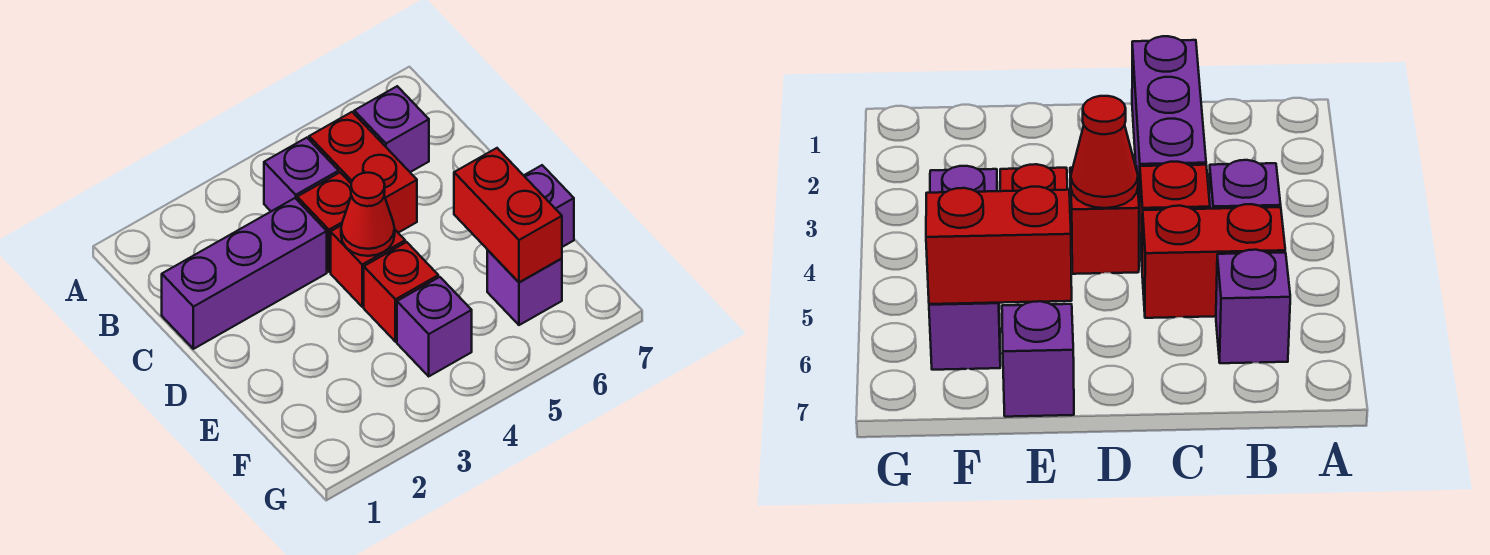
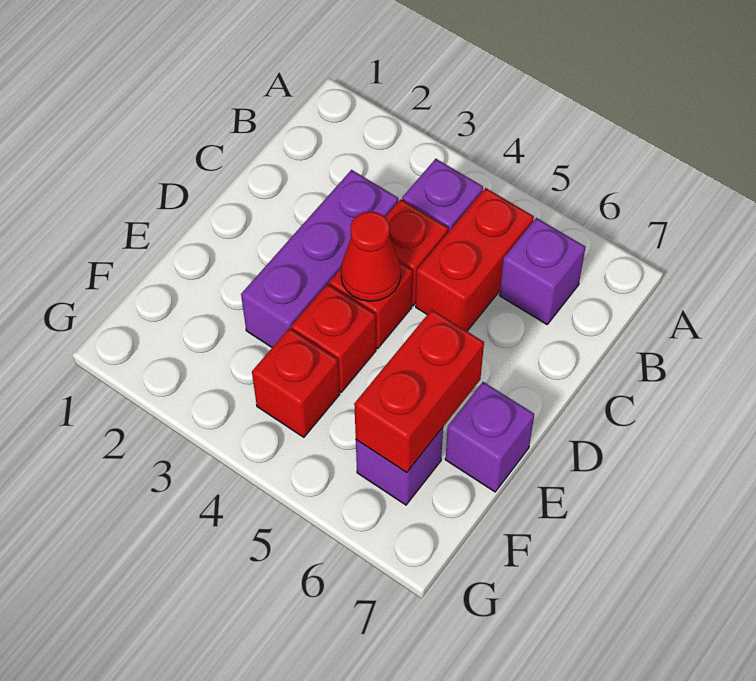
purple brick C1:C3 level 1 -> purple brick C3:E3 level 1
purple brick F4 level 1 -> red brick F4 level 1

